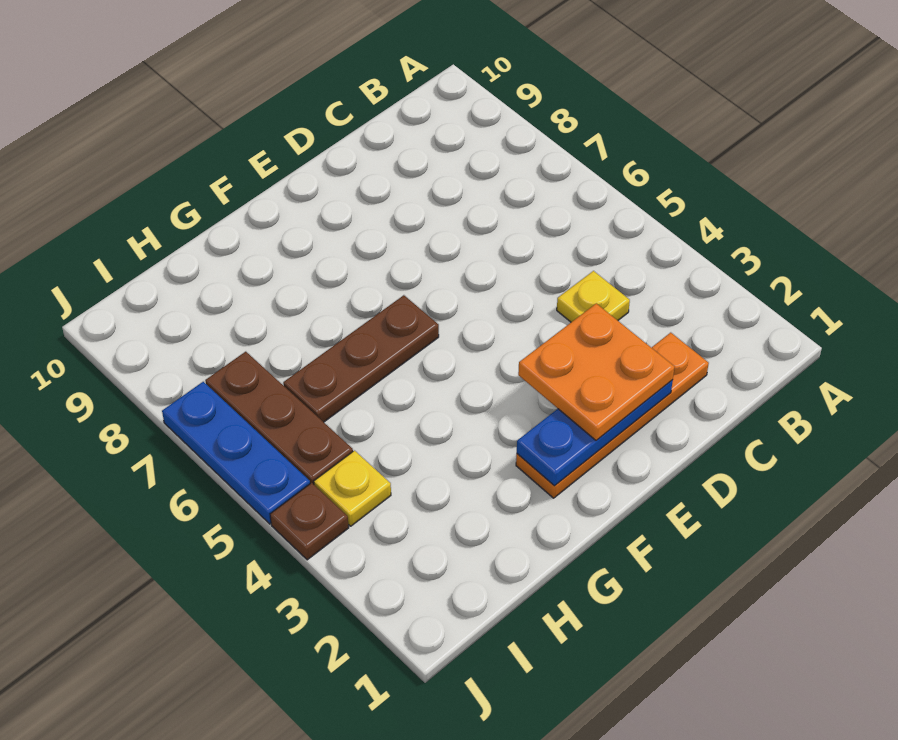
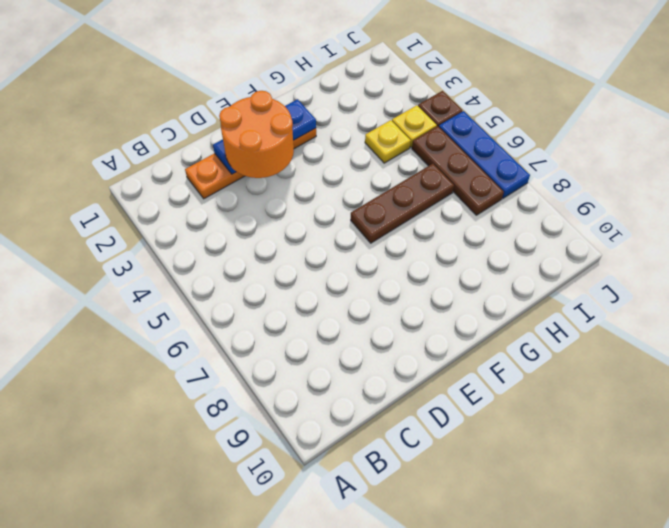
yellow plate C4 level 1 -> yellow plate H4 level 1
orange plate D2:E3 level 3 -> orange round brick D2:E3 level 3

